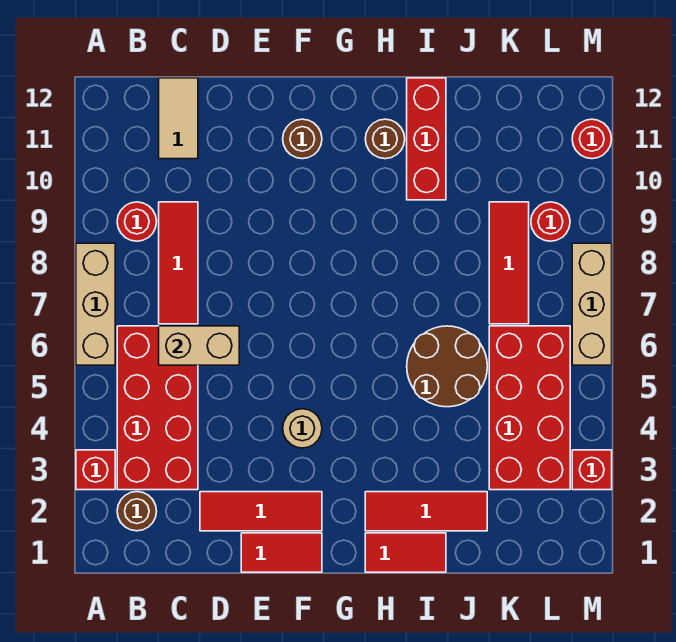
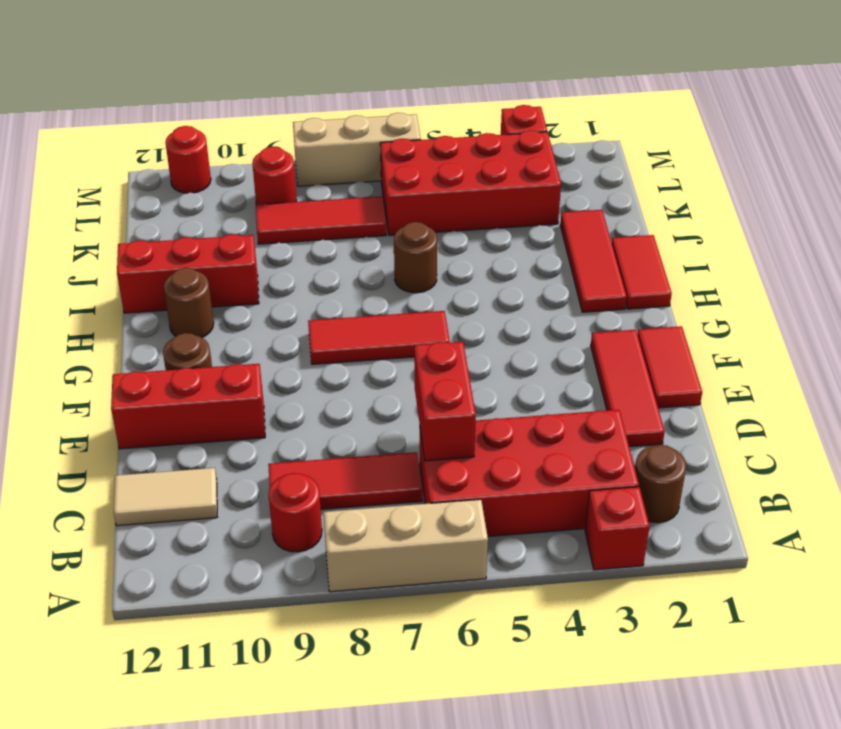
tan brick C6:D6 level 2 -> red brick C6:D6 level 2
none -> red brick E10:E12 level 1
tan round brick F4 level 1 -> none
none -> red tile G6:G8 level 1
brown round brick I5:J6 level 1 -> brown round brick I6 level 1

